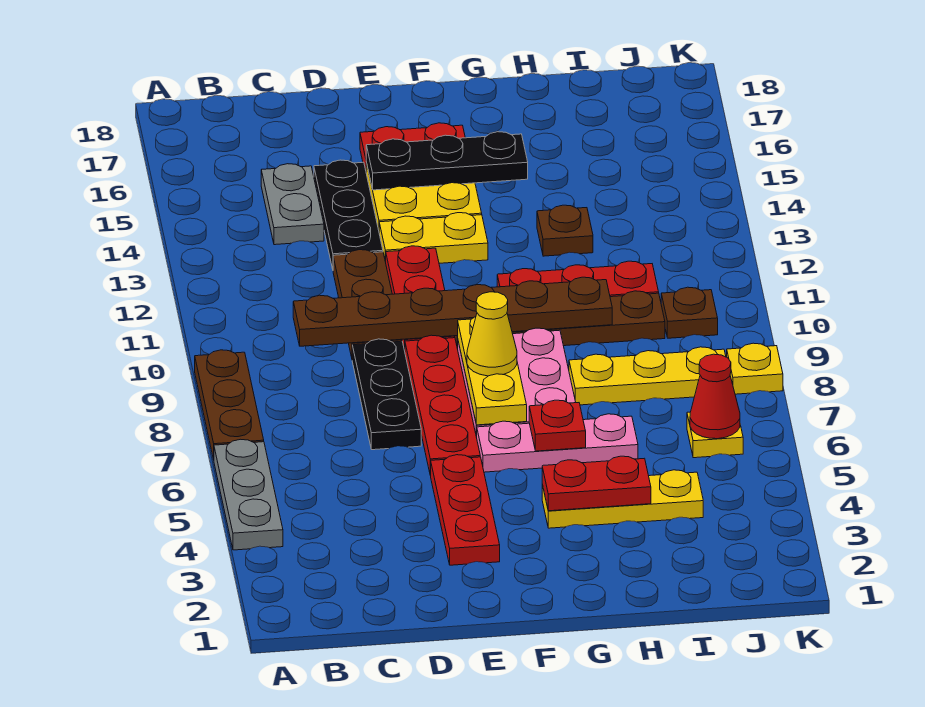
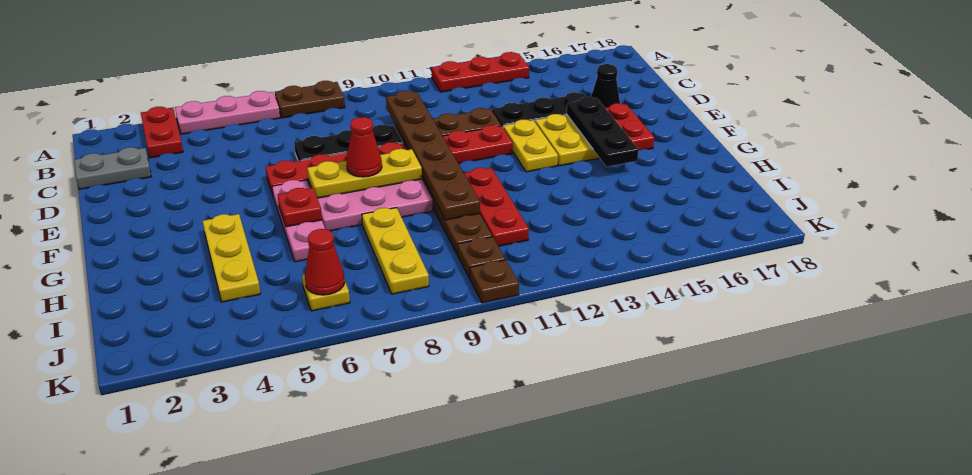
grey plate A4:A6 level 1 -> pink plate A4:A6 level 1
brown plate A7:A9 level 1 -> brown plate A7:A8 level 1
grey plate C14:C15 level 1 -> grey plate C1:C2 level 1
none -> black cone D16 level 1
red plate E3:E5 level 1 -> red plate A12:A14 level 1
yellow cone F8 level 3 -> red cone F8 level 3
red plate G4:H4 level 2 -> red plate A3:B3 level 1
brown plate H13 level 1 -> brown plate K10 level 1
yellow plate K8 level 1 -> none

